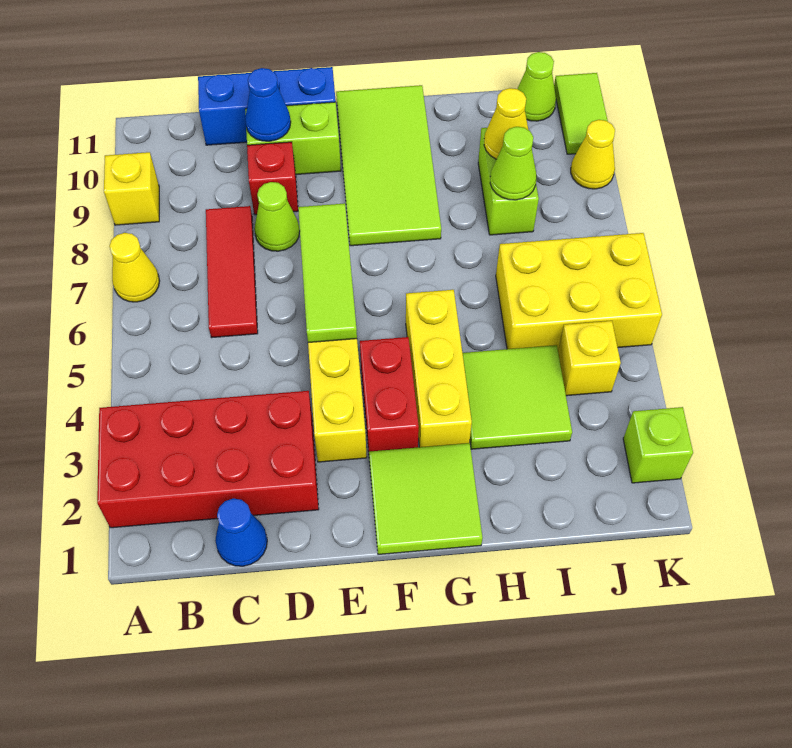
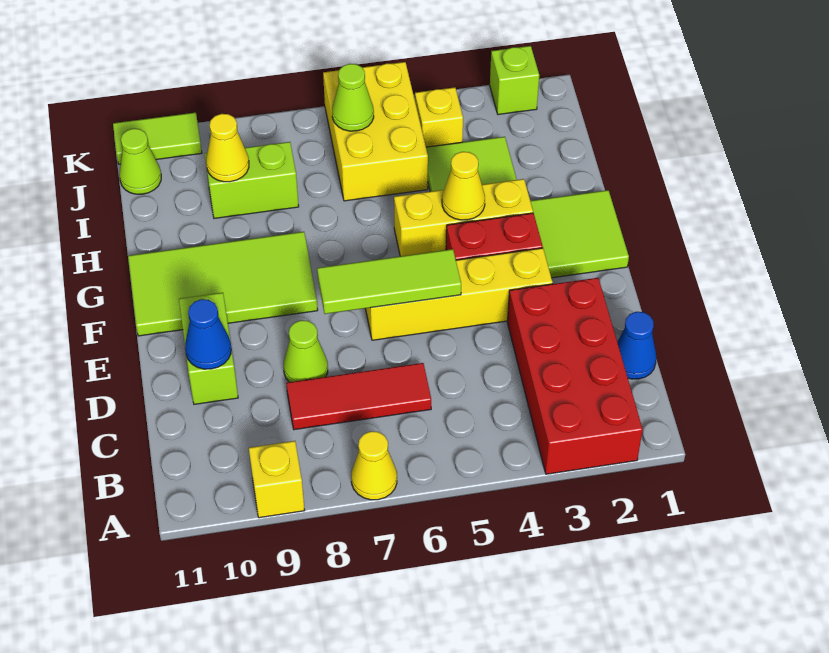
blue brick C11:E11 level 1 -> none
red brick D9 level 1 -> none
lime cone I8 level 2 -> lime cone J6 level 2
yellow cone K9 level 1 -> yellow cone G4 level 2

